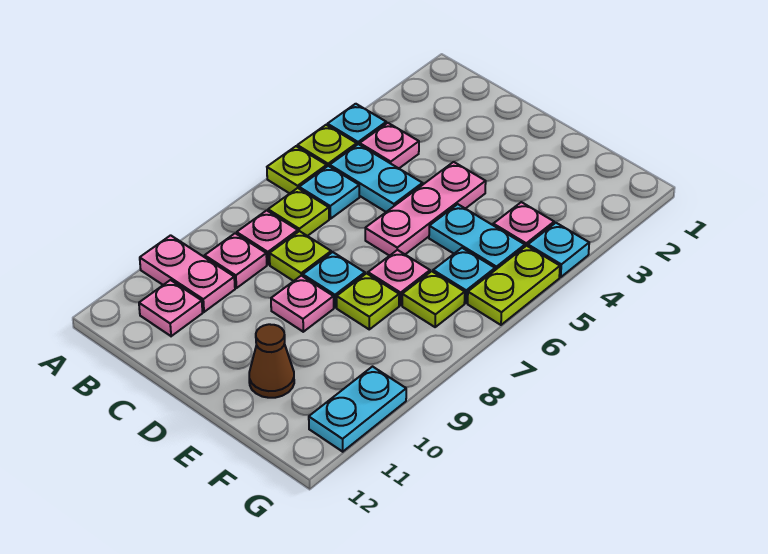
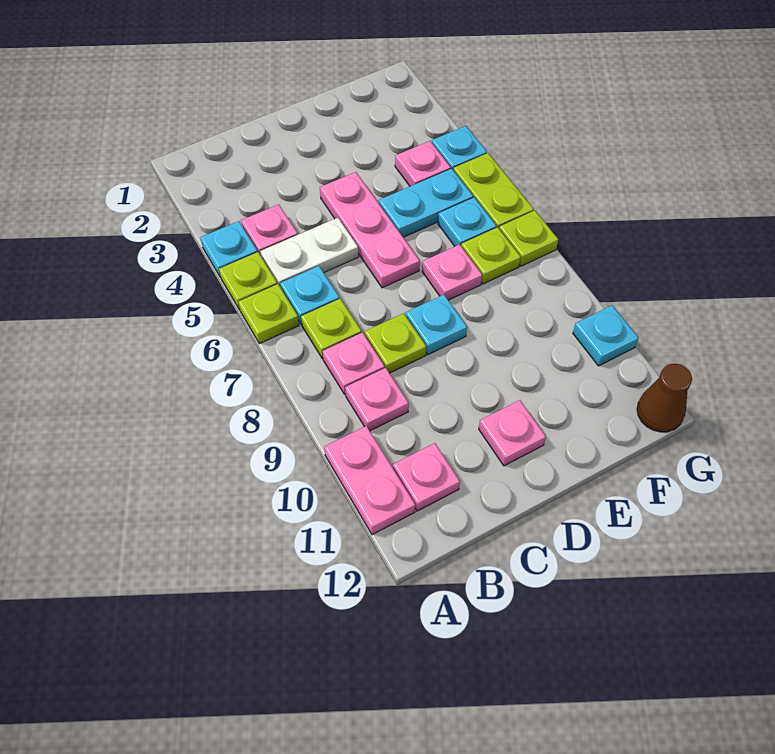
pink plate A10:B10 level 1 -> pink plate A10:A11 level 1
cyan plate B5:C5 level 1 -> white plate B5:C5 level 1
pink plate D9 level 1 -> pink plate D11 level 1
lime plate E8 level 1 -> lime plate G7 level 1
brown cone E11 level 1 -> brown cone G12 level 1
cyan plate G10:G11 level 1 -> cyan plate G10 level 1

